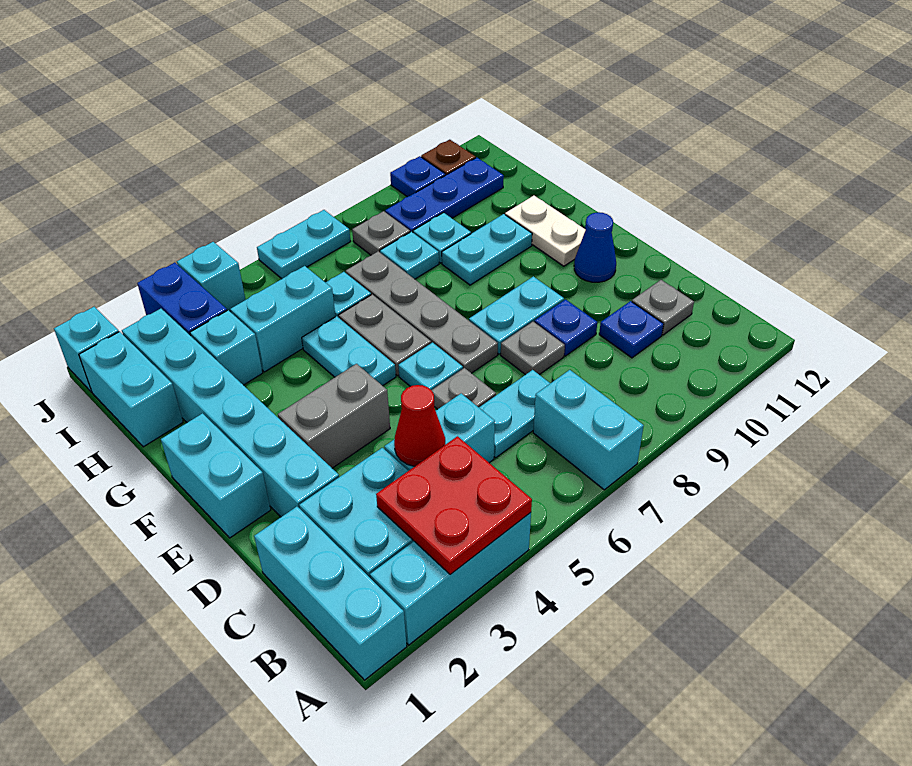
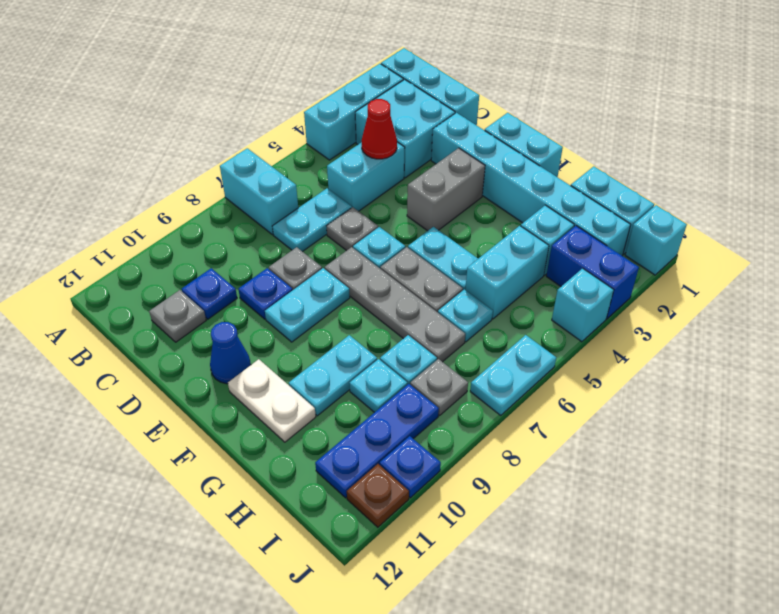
red plate A3:B4 level 2 -> none

